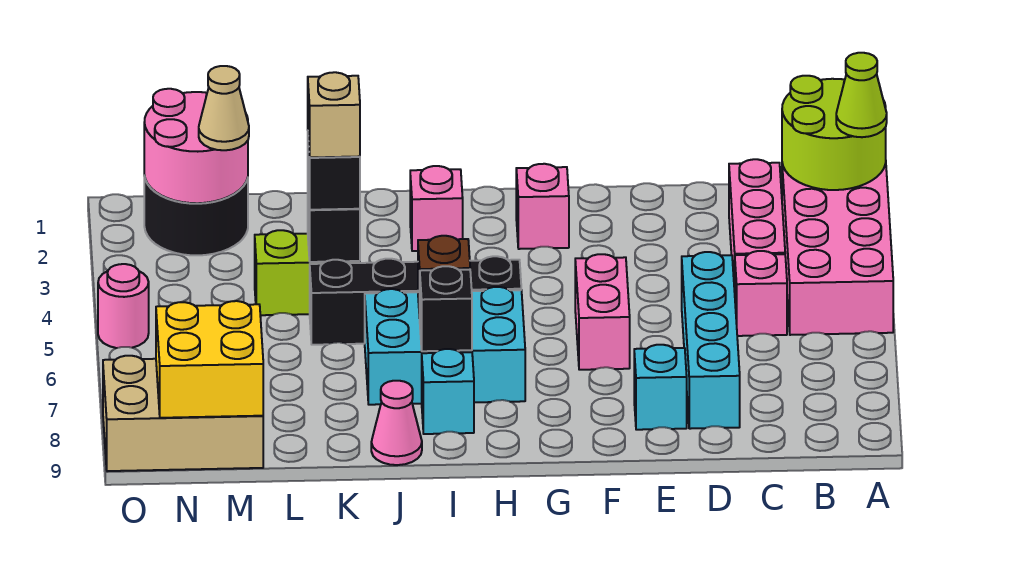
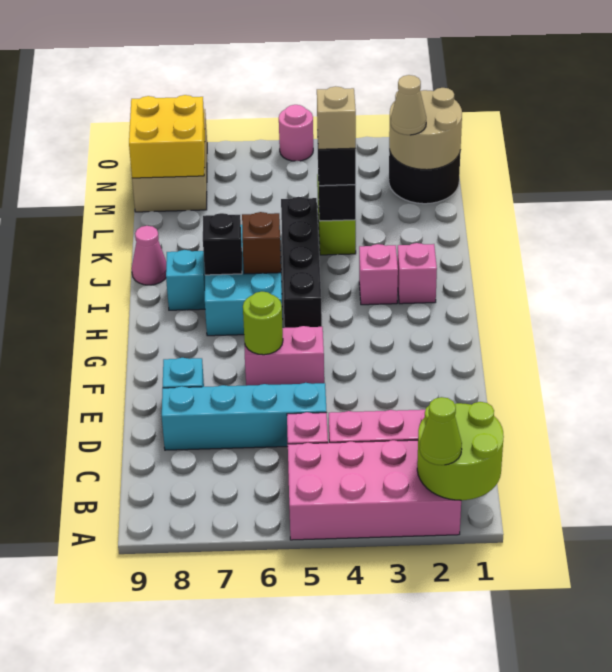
none -> lime round brick F6 level 2
pink brick G2 level 1 -> pink brick I3 level 1
pink round brick M1:N2 level 2 -> tan round brick M1:N2 level 2

